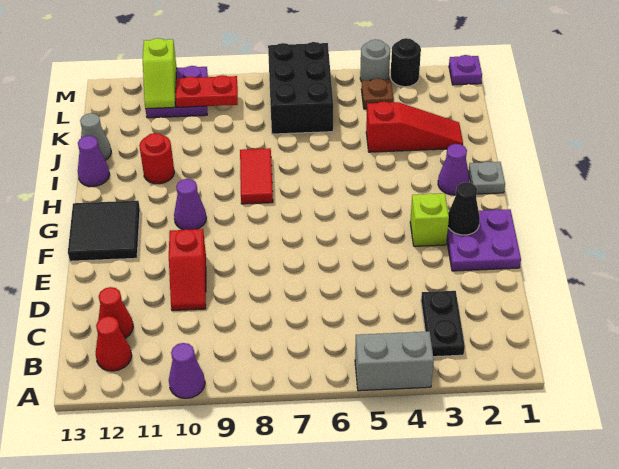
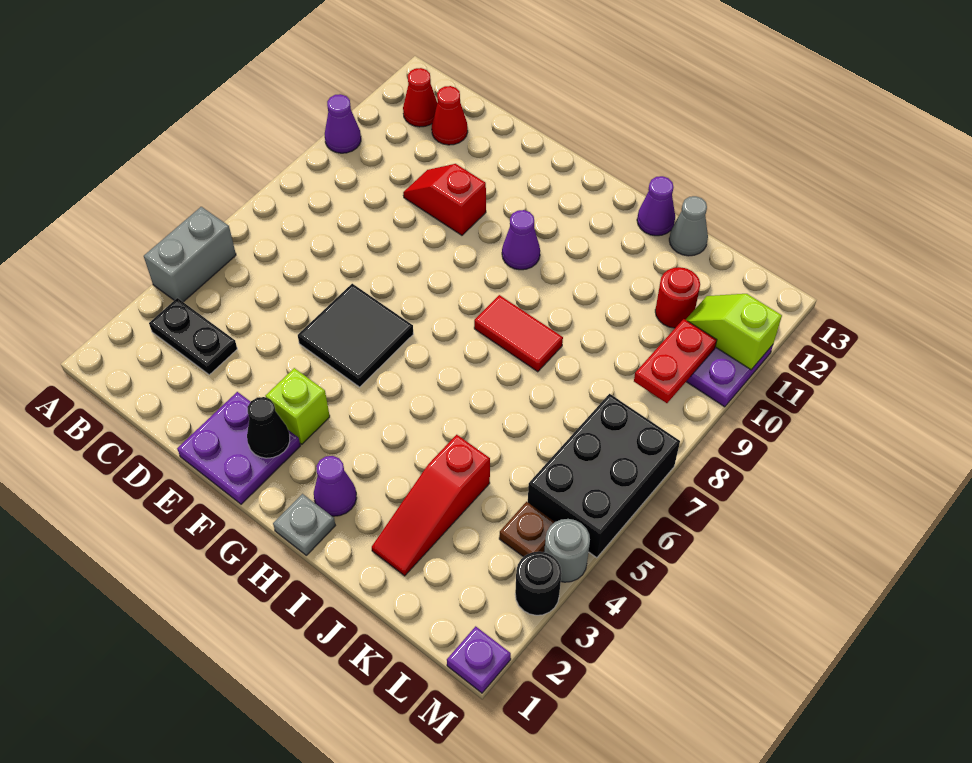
black tile F12:G13 level 1 -> black tile E5:F6 level 1
red round brick I11 level 1 -> red round brick K11 level 1
black brick K6:M7 level 1 -> black brick L5:M7 level 1

